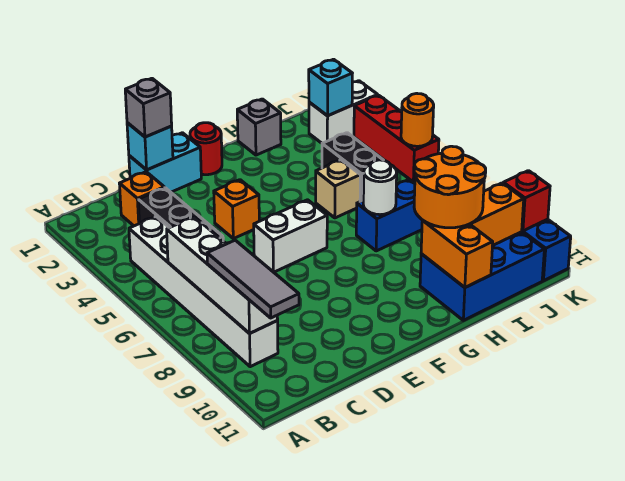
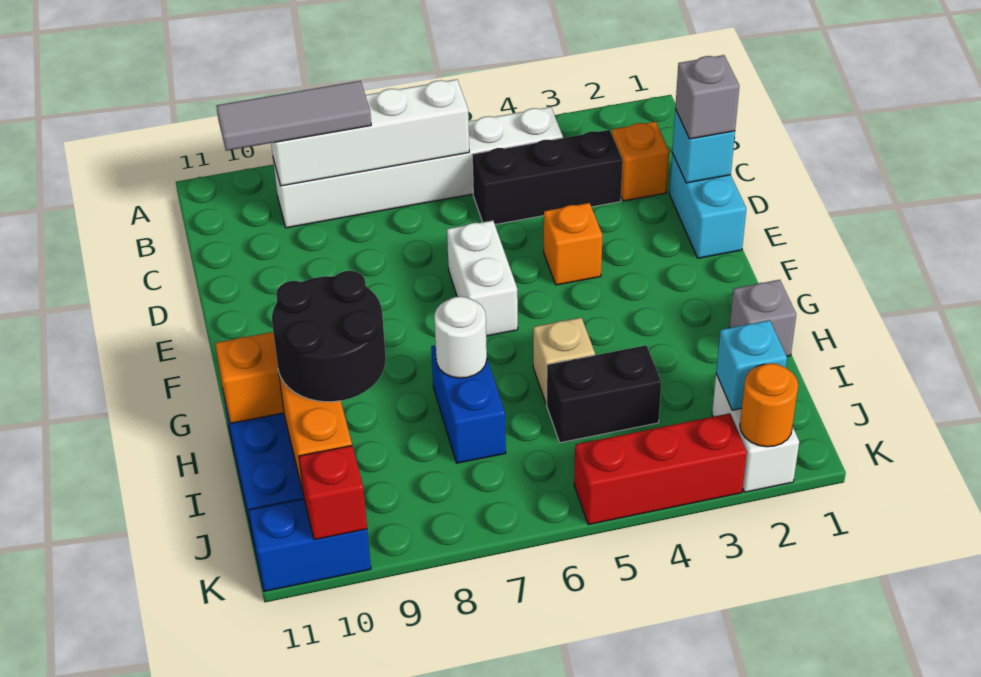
red round brick F1 level 1 -> none
orange round brick H9:I10 level 3 -> black round brick H9:I10 level 3
orange round brick K5 level 2 -> orange round brick K2 level 2

